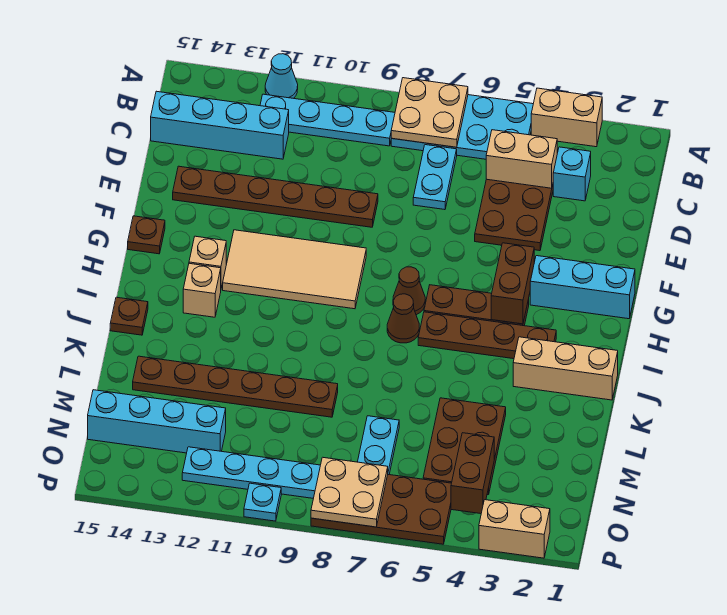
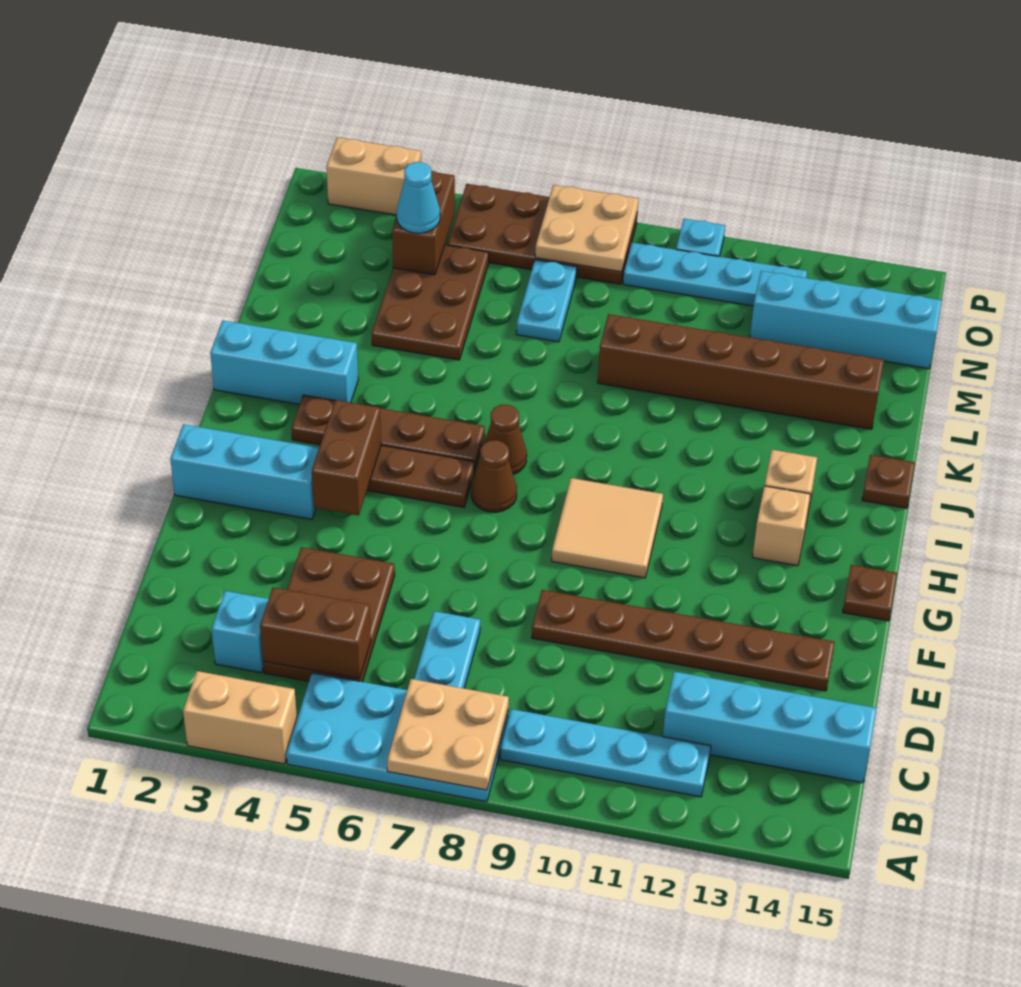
cyan cone A12 level 1 -> cyan cone N4 level 3
tan brick C4:C5 level 2 -> brown brick C4:C5 level 2
tan tile G9:H12 level 1 -> tan tile G9:H10 level 1
tan brick J1:J3 level 1 -> cyan brick J1:J3 level 1
brown plate L9:L14 level 1 -> brown brick L9:L14 level 1

